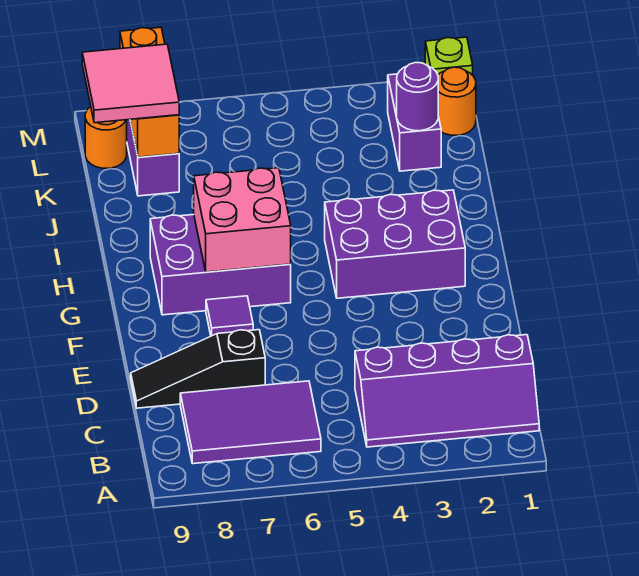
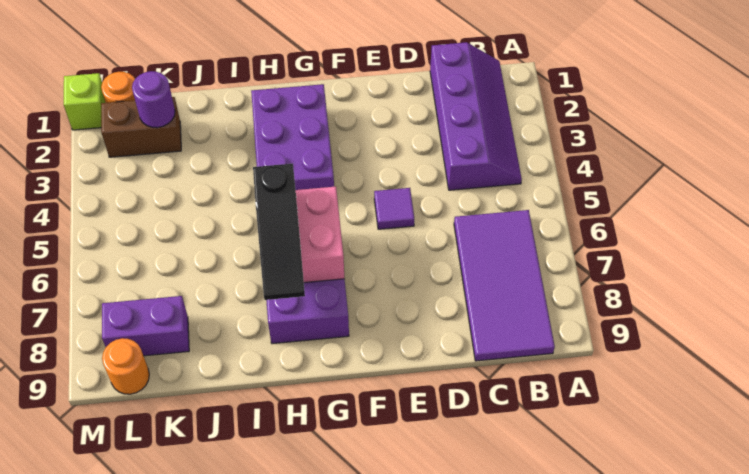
purple tile B6:C8 level 1 -> purple tile B6:C9 level 1
black slope D7:D9 level 1 top 7 -> black slope H6:H8 level 3 top 6
purple tile F7 level 1 -> purple tile E5 level 1
purple brick K2:L2 level 1 -> brown brick K2:L2 level 1
orange brick K8:M8 level 2 -> none
pink tile K8:L9 level 3 -> none

